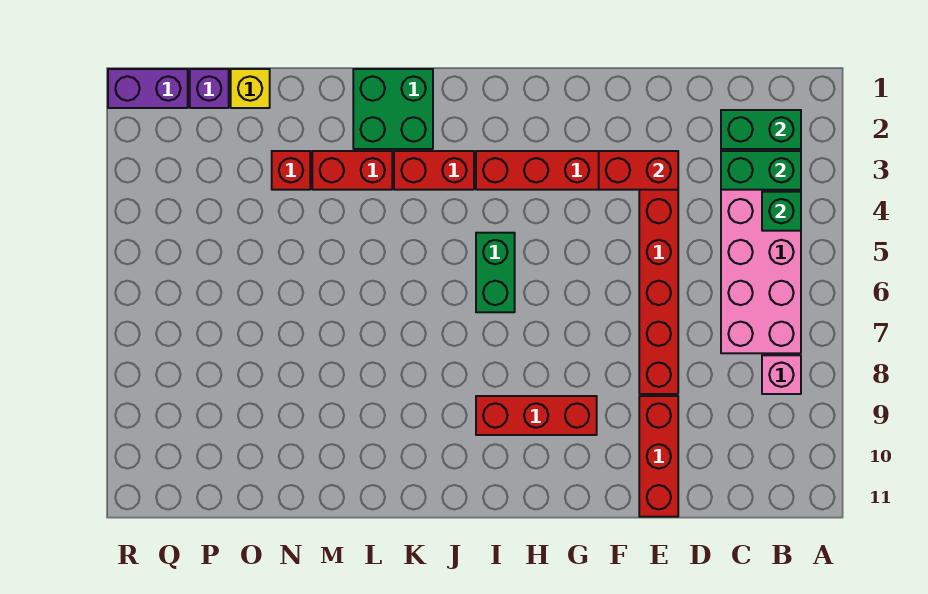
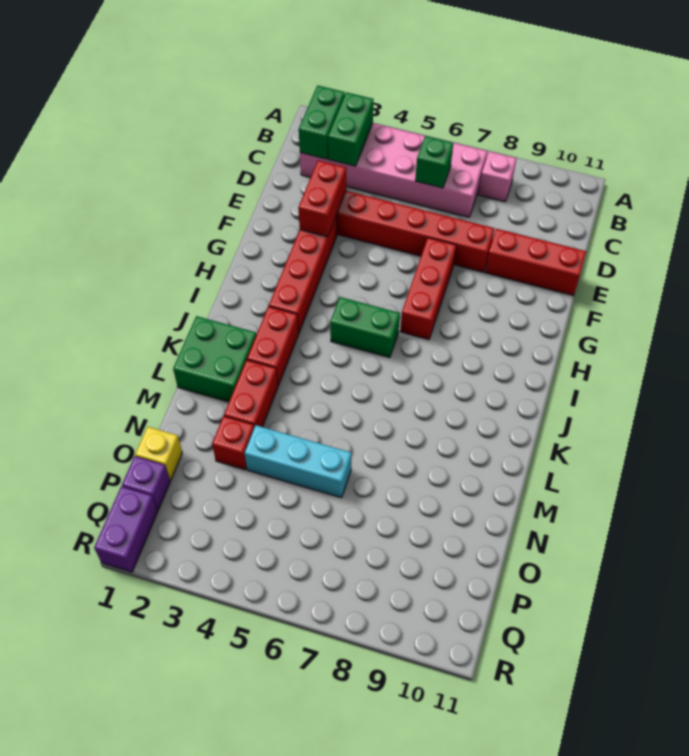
green brick B4 level 2 -> green brick C6 level 2
red brick G9:I9 level 1 -> red brick F7:H7 level 1
none -> cyan brick N4:N6 level 1

